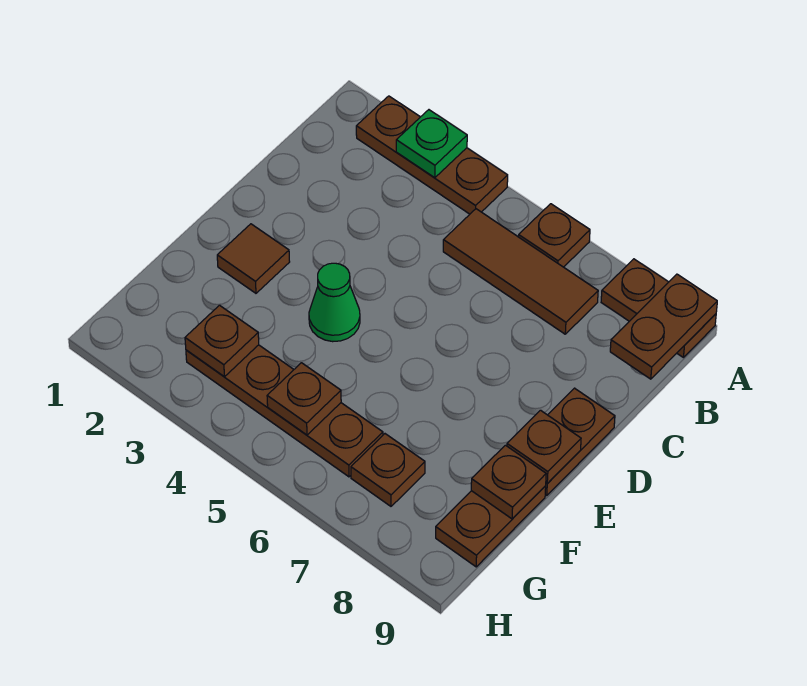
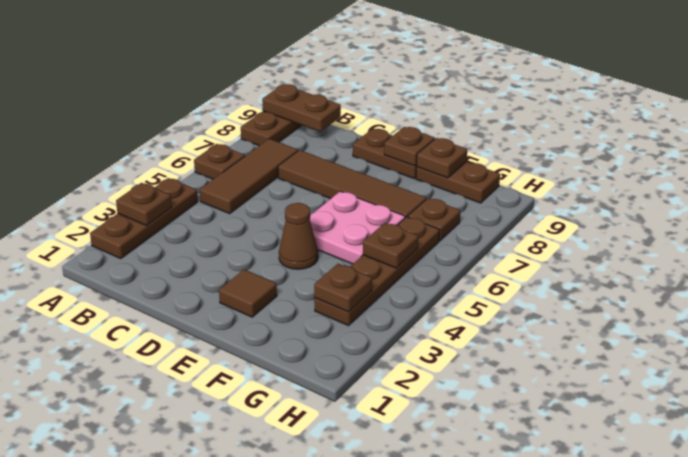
green plate A3 level 2 -> brown plate A3 level 2
none -> brown tile C7:F7 level 1
green cone E4 level 1 -> brown cone E4 level 1
none -> pink plate E5:F6 level 1

